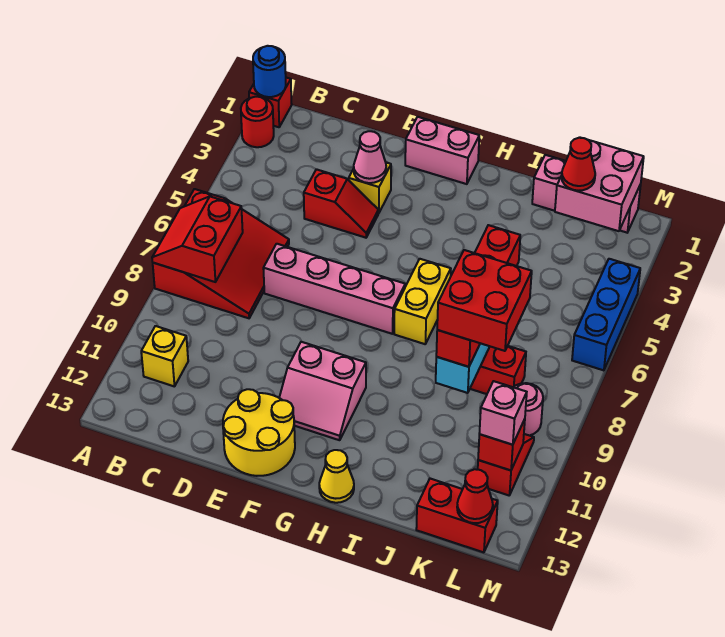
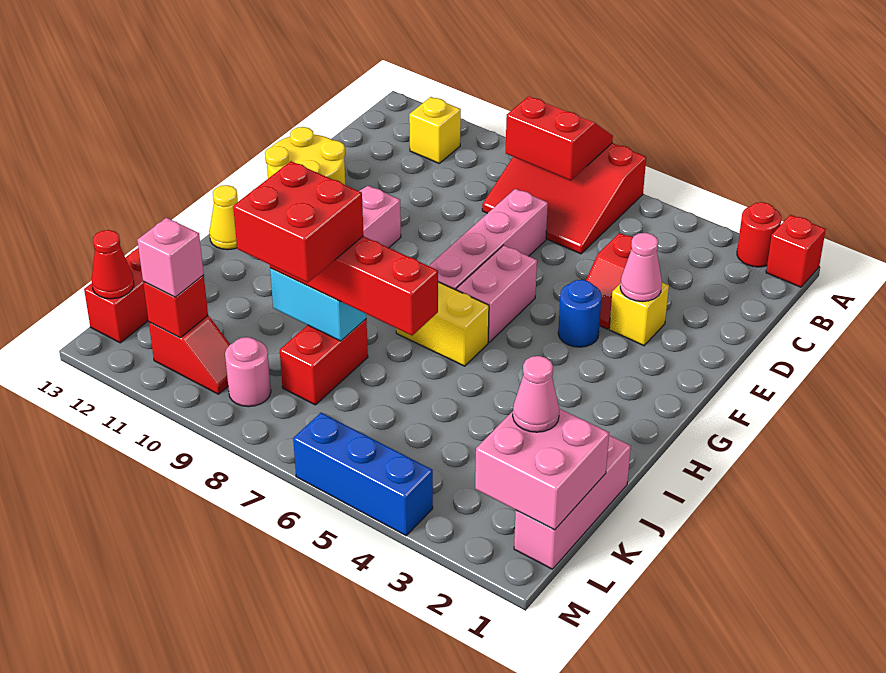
blue round brick A1 level 2 -> blue round brick F4 level 1
pink brick F1:G1 level 1 -> pink brick F6:G6 level 1
red cone K2 level 3 -> pink cone K2 level 3

